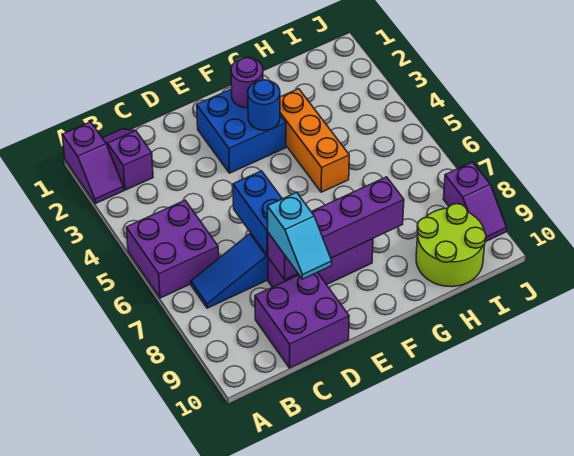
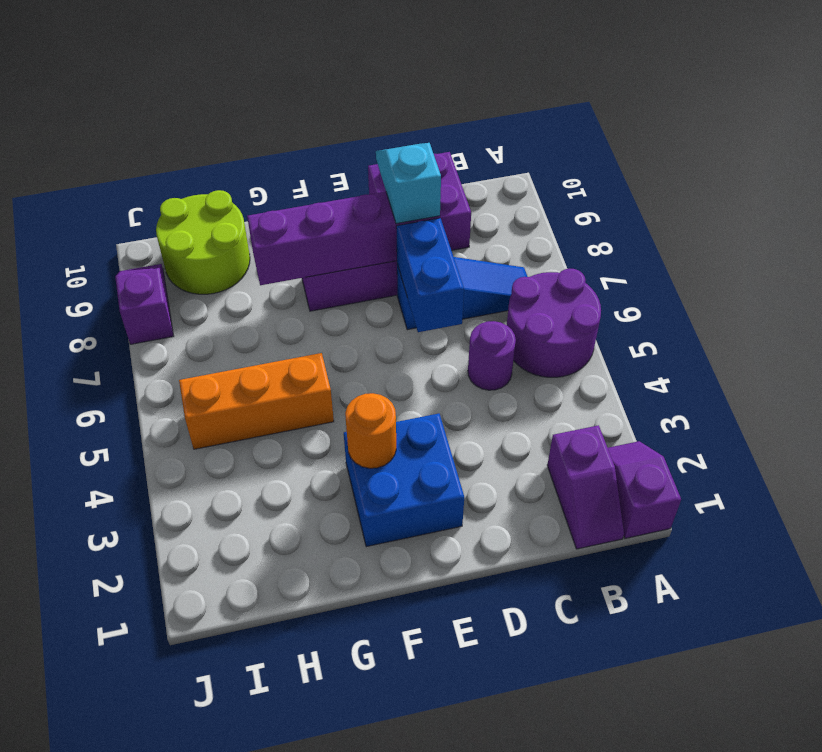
purple brick A5:B6 level 1 -> purple round brick A5:B6 level 1
purple round brick F2 level 2 -> purple round brick C5 level 1
blue round brick F3 level 2 -> orange round brick F3 level 2
orange brick G3:G5 level 1 -> orange brick G5:I5 level 1

